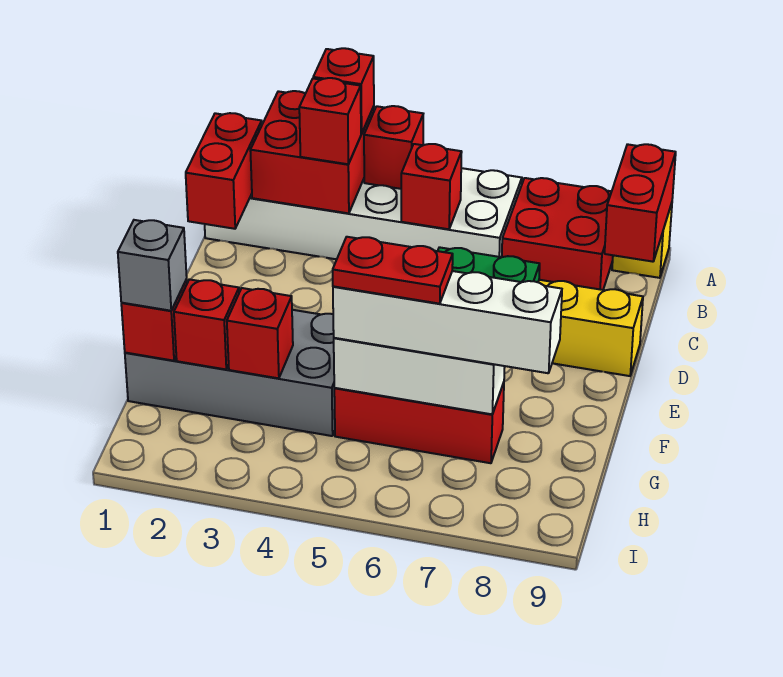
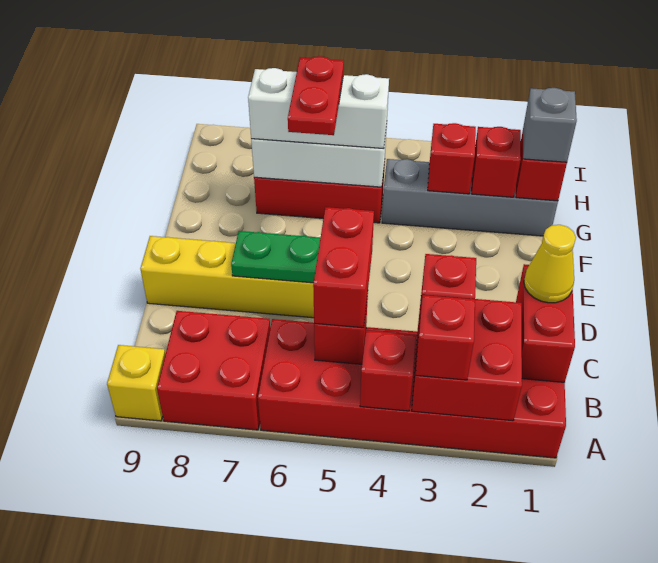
white brick A1:B6 level 1 -> red brick A1:B6 level 1
red brick A9:B9 level 2 -> red brick B5:C5 level 3
none -> yellow cone C1 level 3
grey brick F1:G4 level 1 -> grey brick G1:G4 level 1
white brick G5:G8 level 3 -> white brick G5:G7 level 3
red plate G5:G6 level 4 -> red plate F6:G6 level 4

